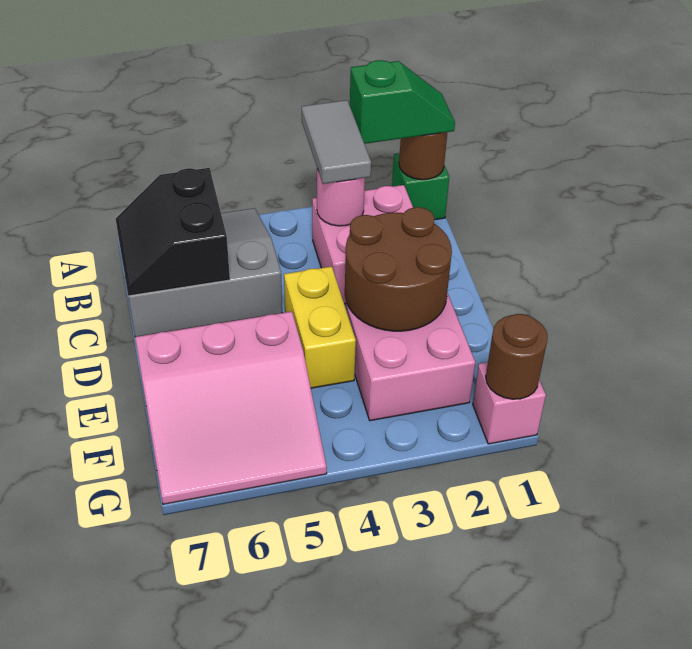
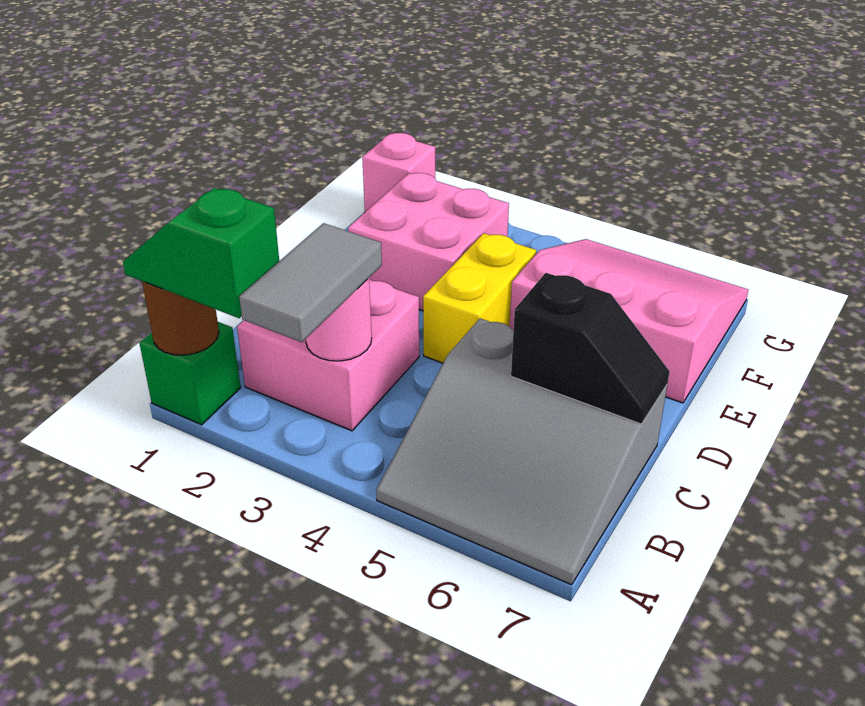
black slope B6:C7 level 2 top 6 -> black slope C6:C7 level 2 top 6
brown round brick D2:E3 level 2 -> none
brown round brick G1 level 2 -> none

